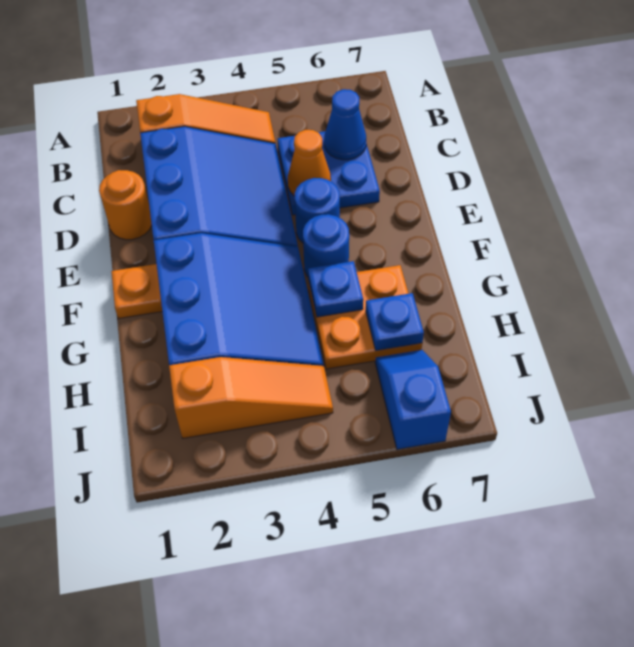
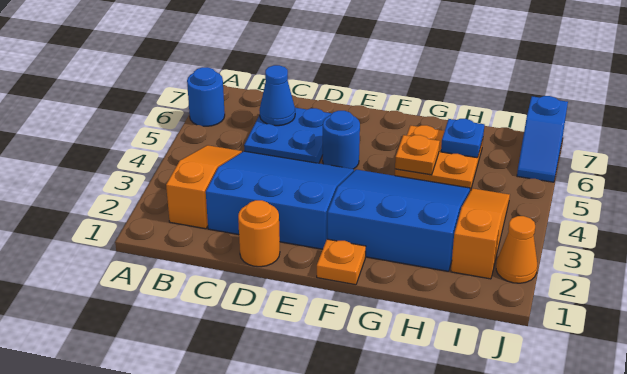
orange cone D5 level 2 -> orange cone J2 level 1
blue round brick F5 level 1 -> blue round brick A6 level 1
blue plate G5 level 2 -> orange plate G5 level 2
blue slope I6:J6 level 1 top J -> blue slope J6:J7 level 1 top 7

